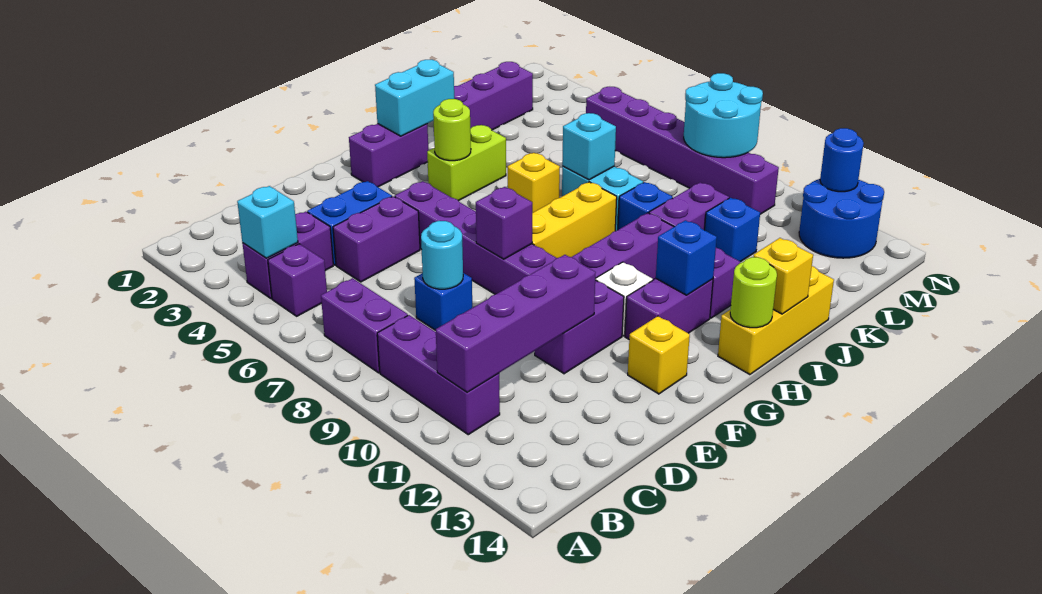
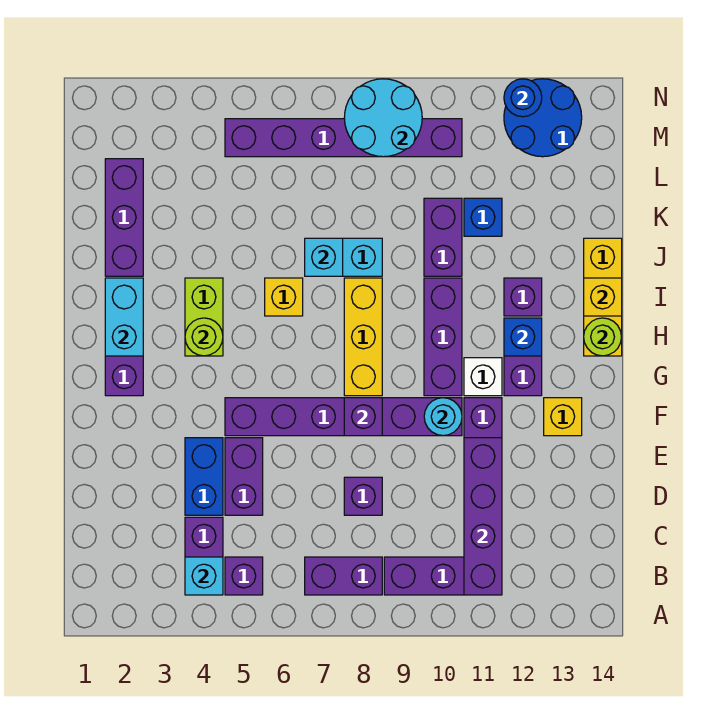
blue brick D8 level 1 -> purple brick D8 level 1
cyan round brick D8 level 2 -> cyan round brick F10 level 2
blue brick J9 level 1 -> none

